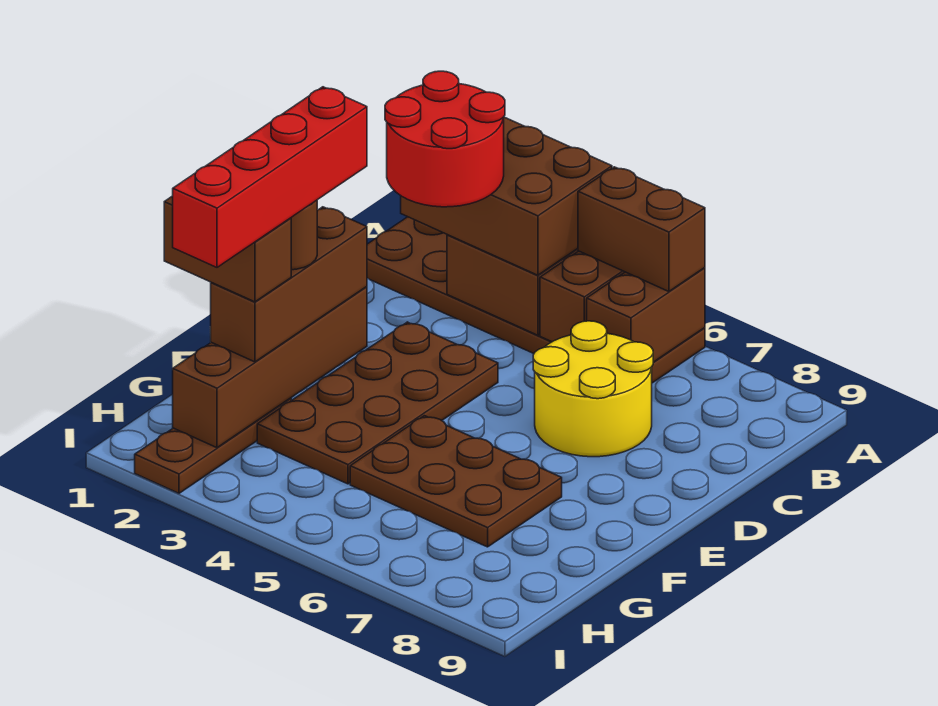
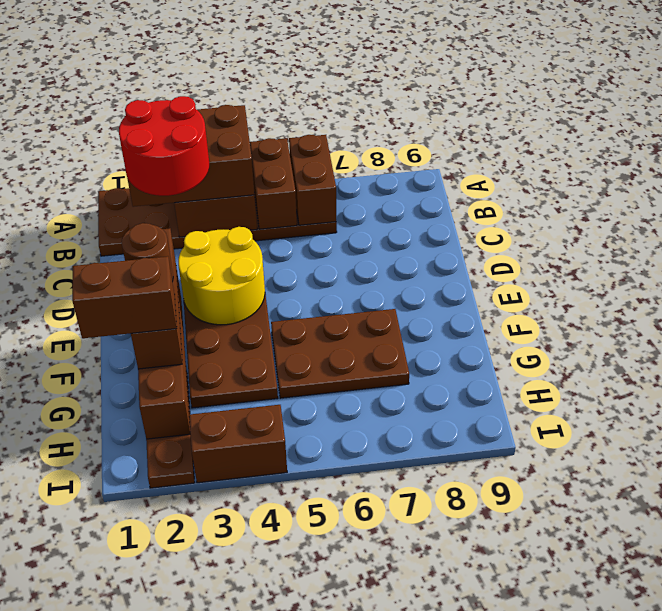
brown brick A5:A6 level 3 -> brown brick I3:I4 level 1
yellow round brick C6:D7 level 1 -> yellow round brick D3:E4 level 2
red brick E2:H2 level 5 -> none

